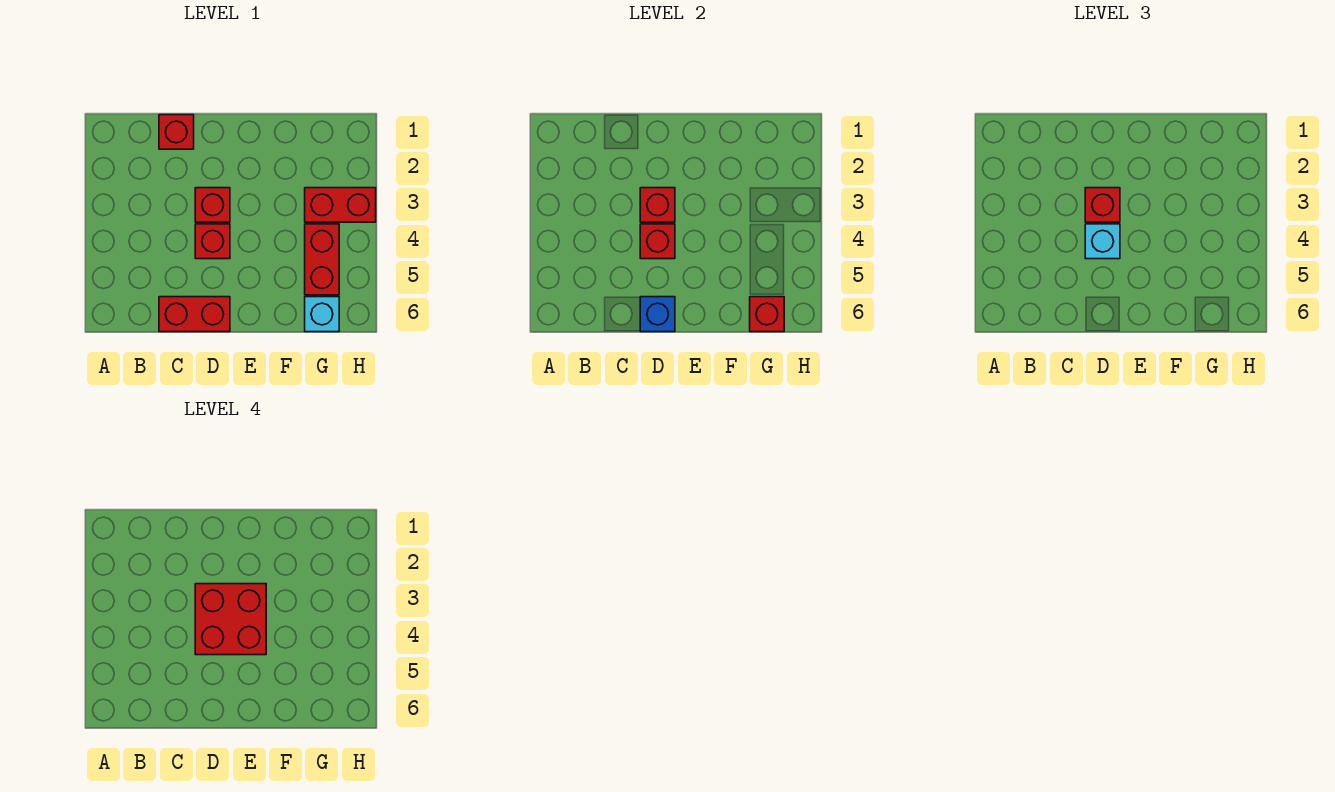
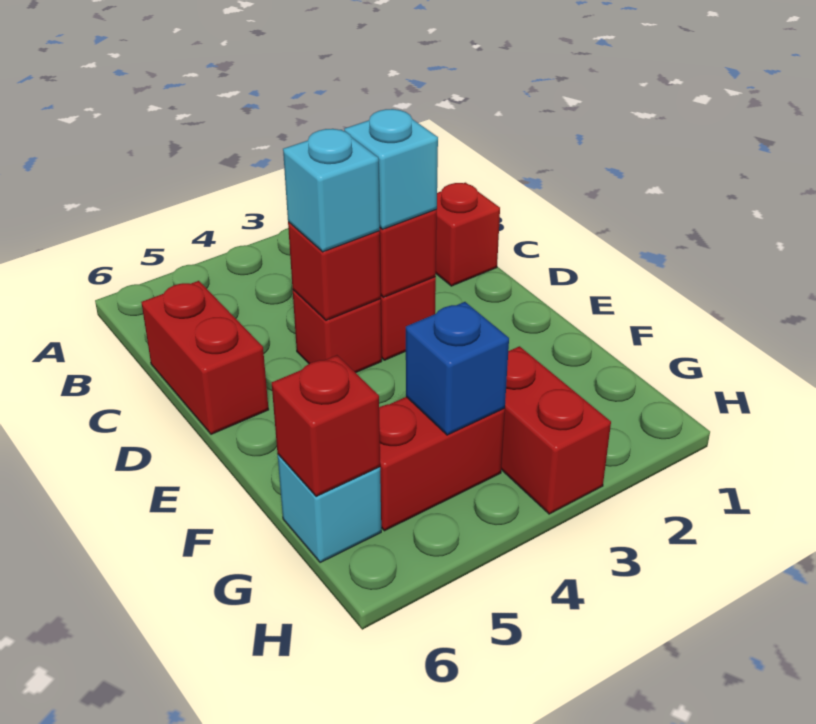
red brick D3 level 3 -> cyan brick D3 level 3
red brick D3:E4 level 4 -> none
blue brick D6 level 2 -> blue brick G4 level 2

